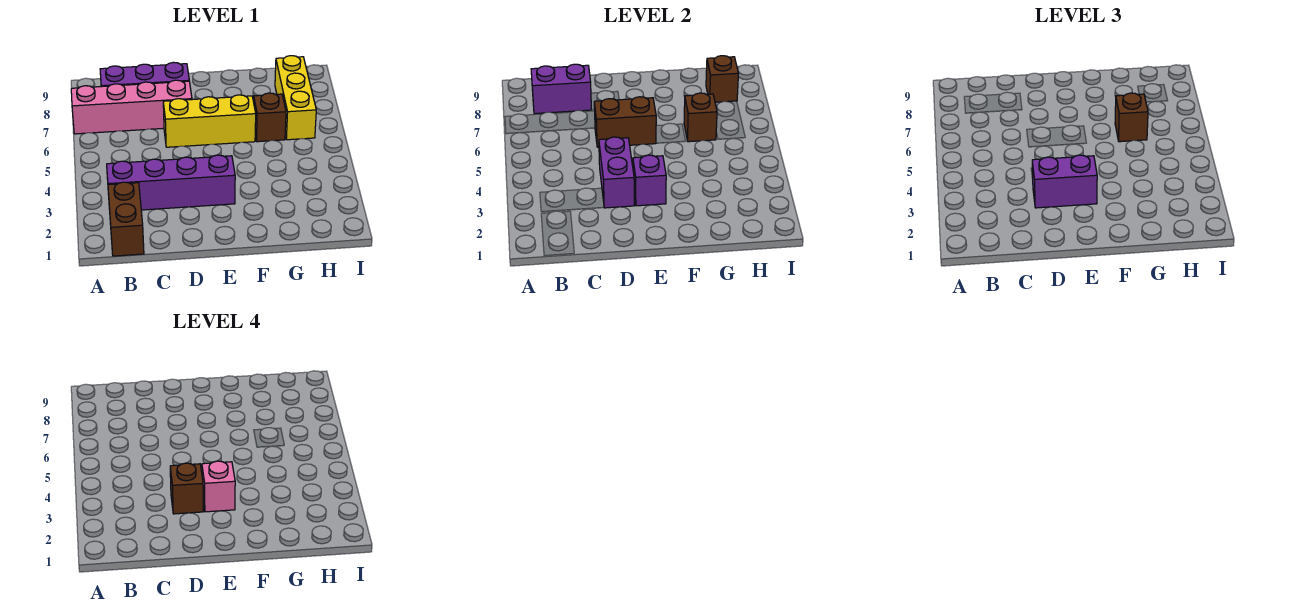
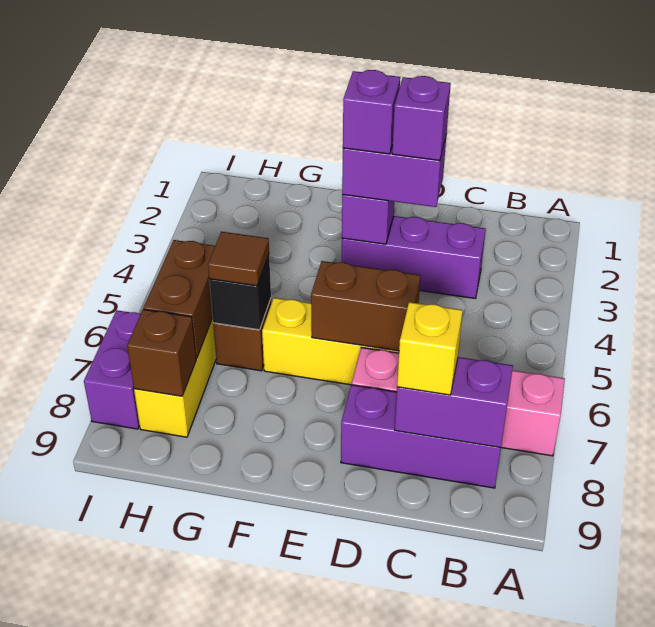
brown brick B1:B2 level 1 -> brown brick H6:H7 level 2
purple brick B3:E3 level 1 -> purple brick C3:E3 level 1
none -> yellow brick C8 level 3
purple brick D3:D4 level 2 -> purple brick I7:I8 level 1
brown brick D3 level 4 -> purple brick D3 level 4
pink brick E3 level 4 -> purple brick E3 level 4
brown brick G6 level 2 -> black brick G6 level 2
brown brick G6 level 3 -> brown tile G6 level 3

